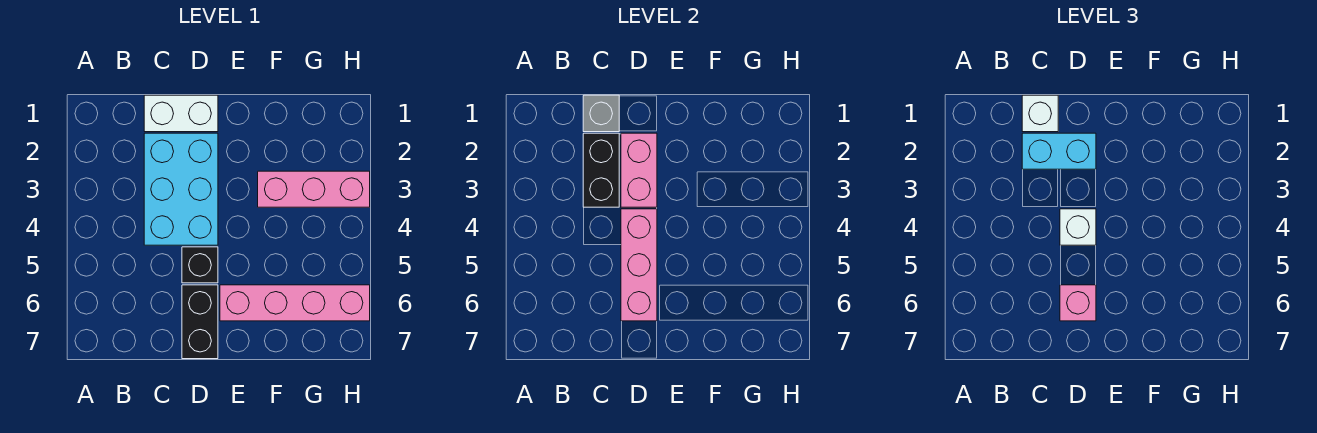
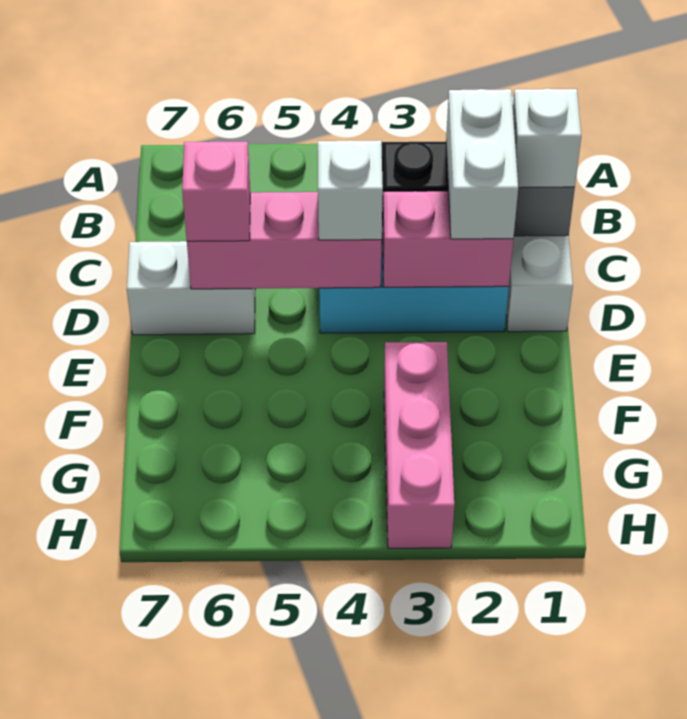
cyan brick C2:D2 level 3 -> white brick C2:D2 level 3
black brick D5 level 1 -> none
black brick D6:D7 level 1 -> white brick D6:D7 level 1
pink brick E6:H6 level 1 -> none

